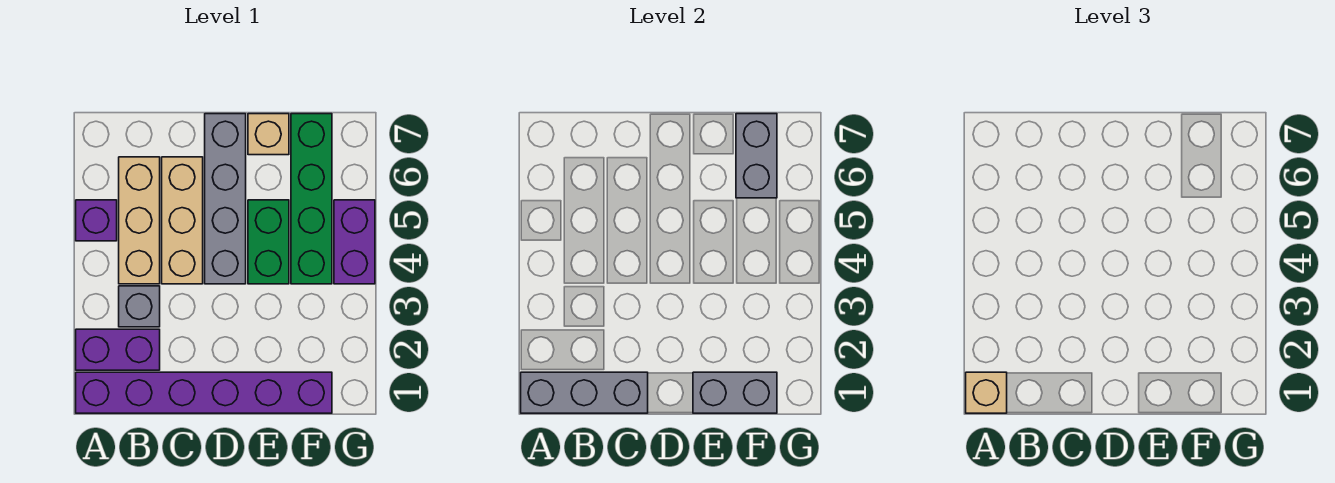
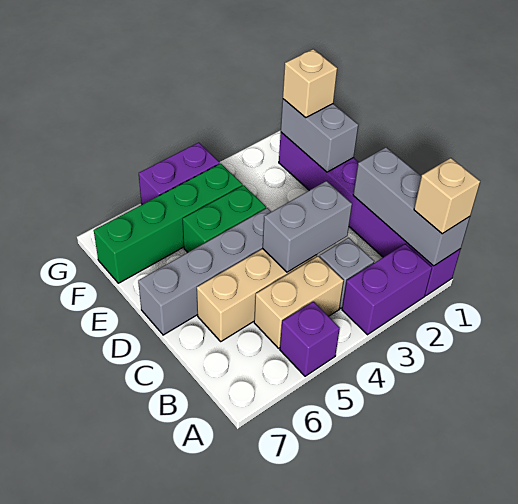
purple brick A2:B2 level 1 -> purple brick A2:A3 level 1
tan brick B4:B6 level 1 -> tan brick B4:B5 level 1
tan brick E7 level 1 -> tan brick F1 level 3
grey brick F6:F7 level 2 -> grey brick C3:C4 level 2

